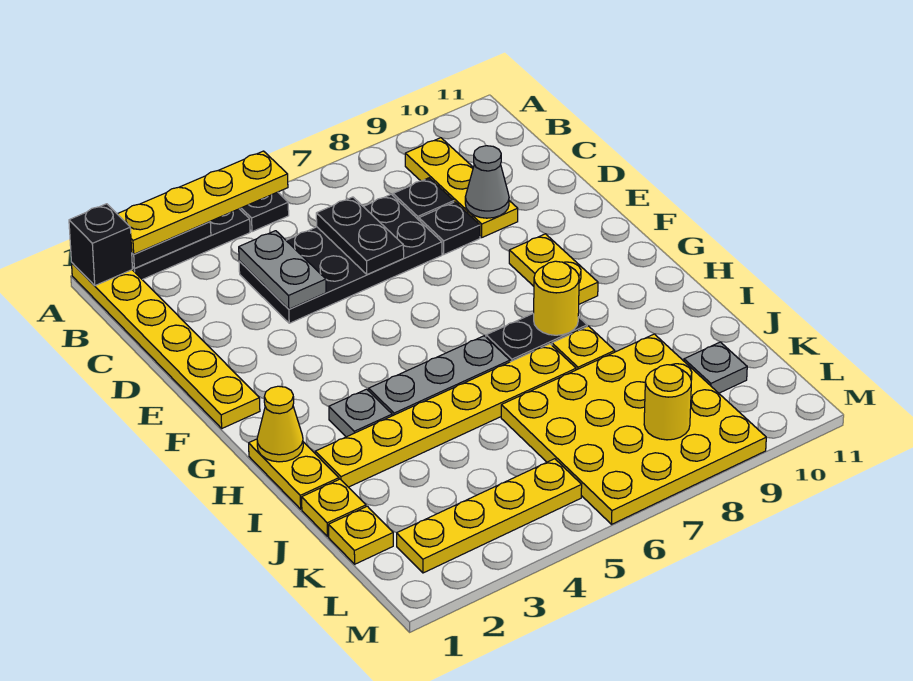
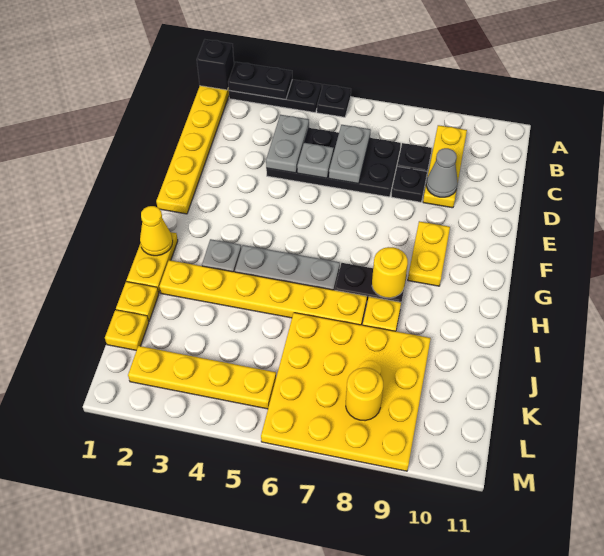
yellow plate A2:A5 level 3 -> none
black plate C6:D6 level 2 -> grey plate C6:D6 level 2
grey plate K10 level 1 -> grey plate D5 level 2

